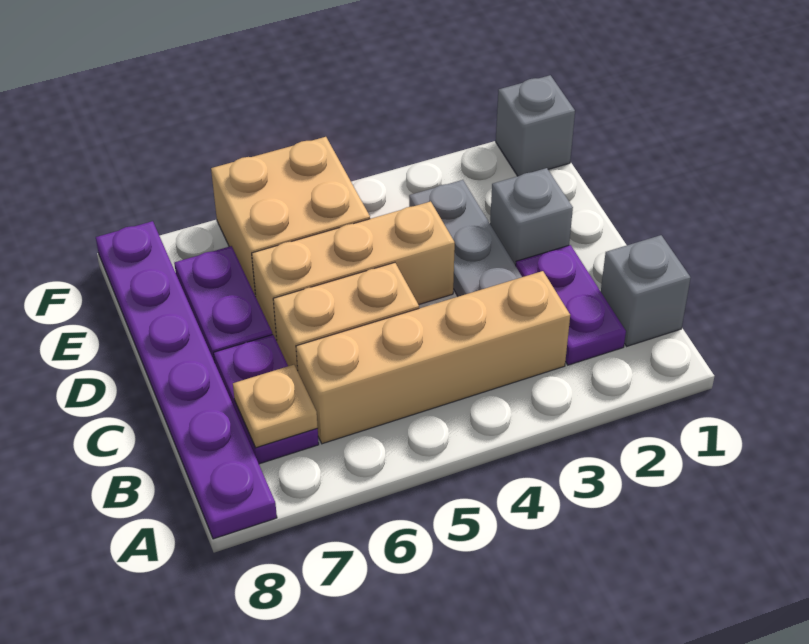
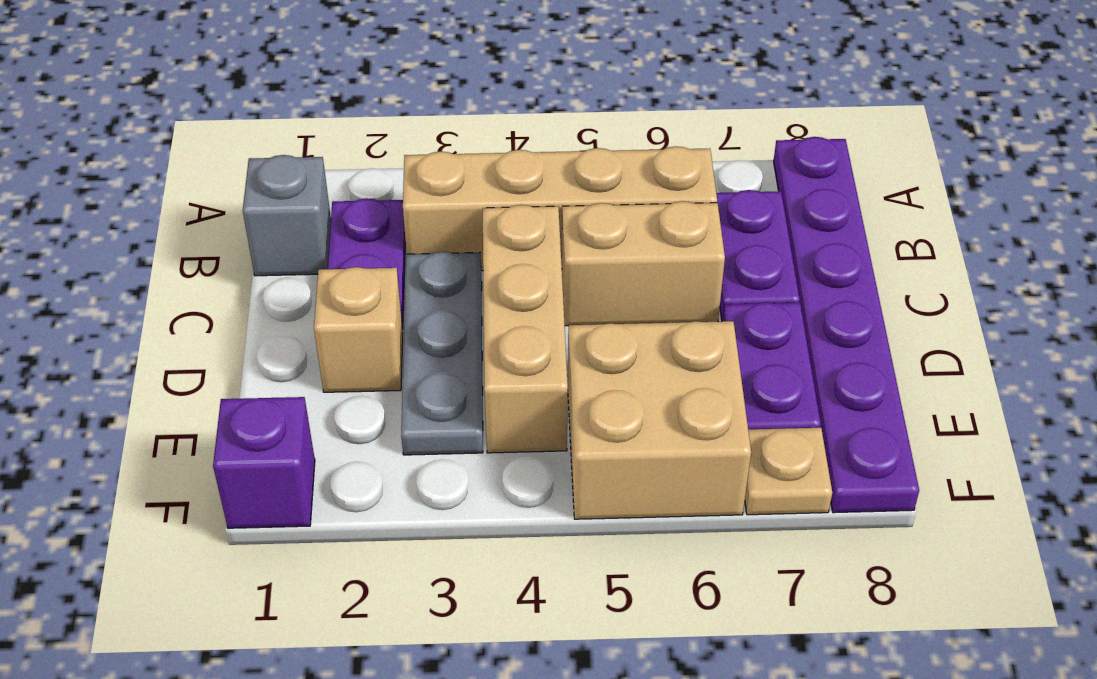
tan plate B7 level 2 -> tan plate F7 level 1
grey brick D2 level 1 -> tan brick D2 level 1
tan brick D4:D6 level 1 -> tan brick C4:E4 level 1
grey brick F1 level 1 -> purple brick F1 level 1

